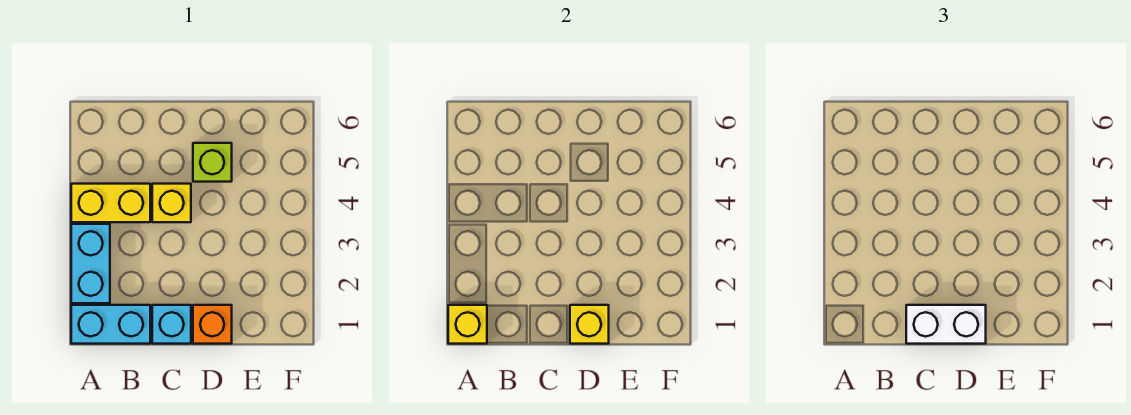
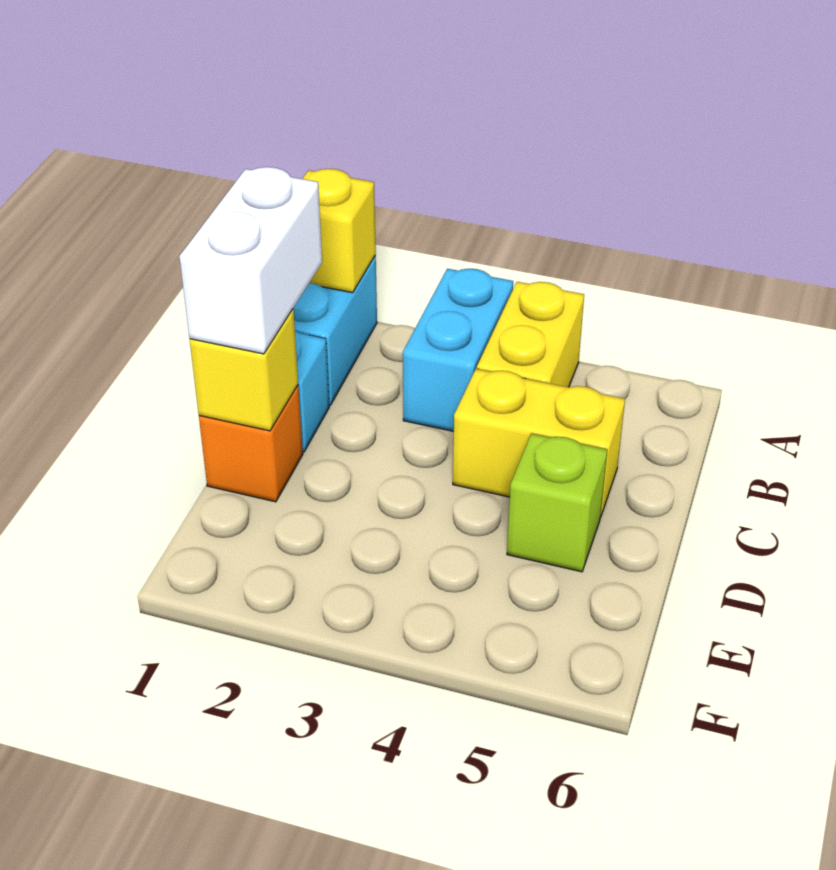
cyan brick A2:A3 level 1 -> cyan brick A3:B3 level 1
yellow brick C4 level 1 -> yellow brick C4:C5 level 1

